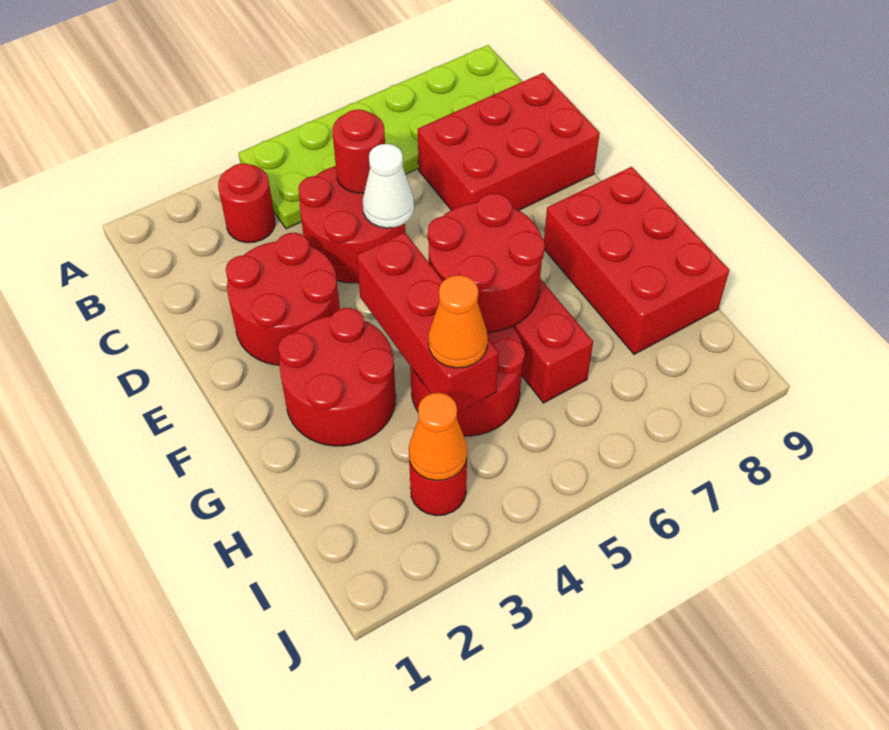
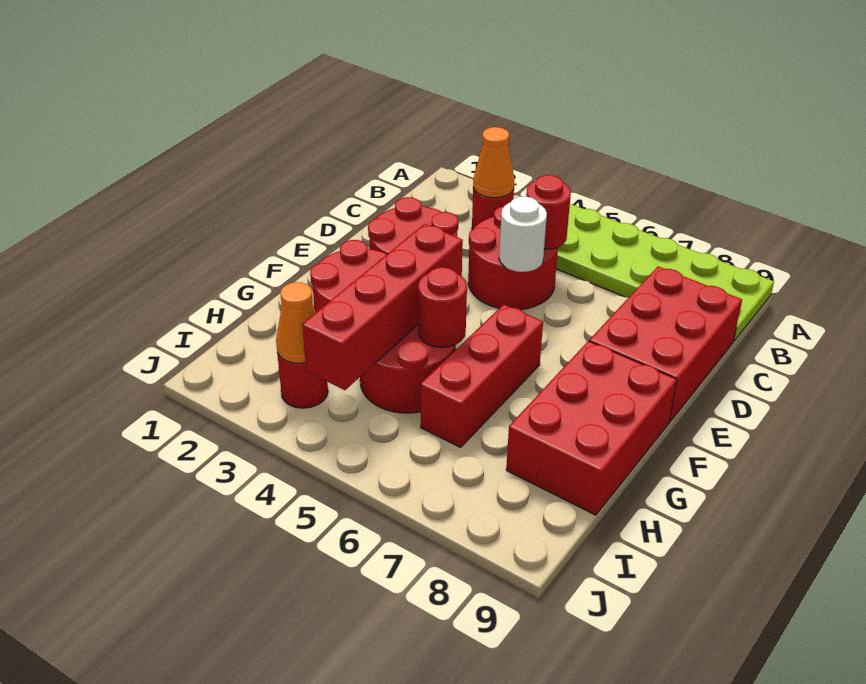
red brick C7:D9 level 1 -> red brick C8:E9 level 1
white cone D5 level 2 -> white round brick D5 level 2
red brick F4:H4 level 2 -> red brick F4:I4 level 2
red round brick F5:G6 level 2 -> red round brick G5 level 2
orange cone H4 level 3 -> orange cone B3 level 2

